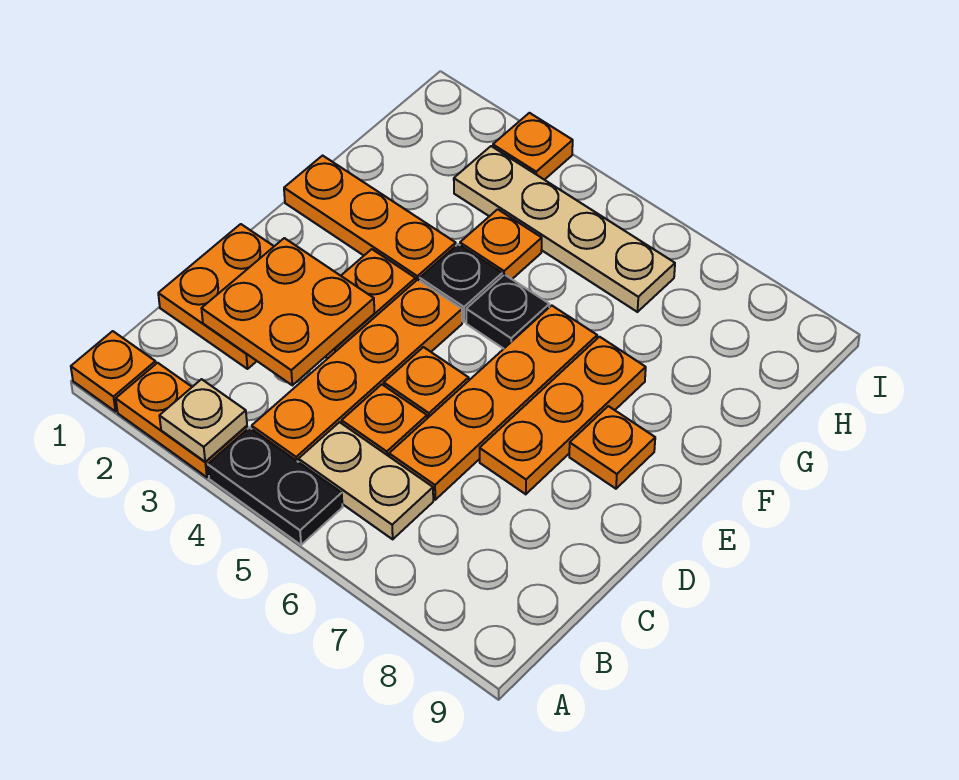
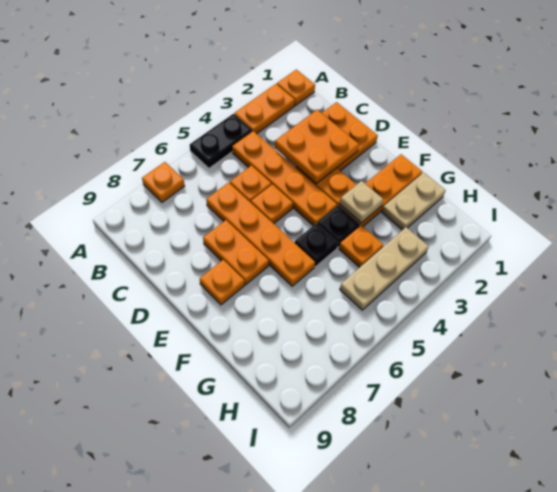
tan plate A3 level 2 -> tan plate F3 level 2
tan plate B5:B6 level 1 -> tan plate G1:G2 level 1
orange plate D7:F7 level 1 -> orange plate D7:E7 level 1
tan plate H3:H6 level 1 -> tan plate H3:H5 level 1
orange plate I3 level 1 -> orange plate A7 level 1

